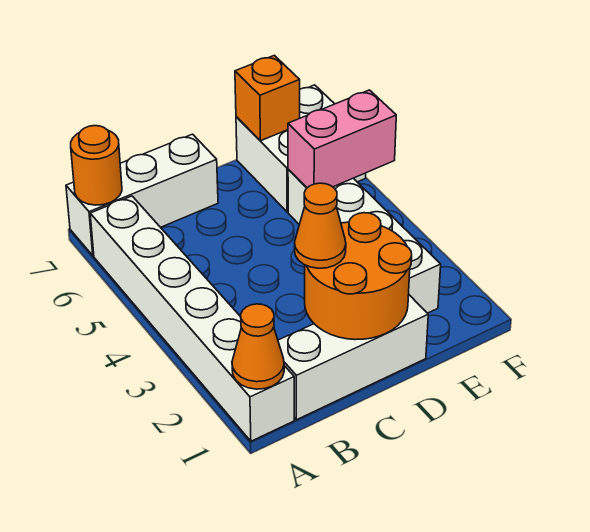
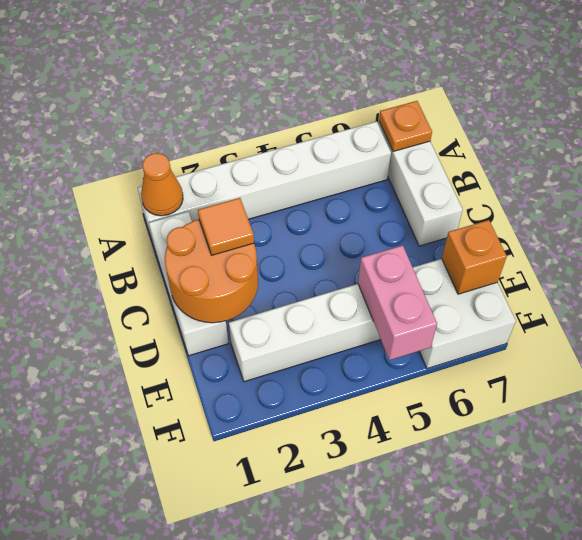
orange round brick A7 level 2 -> orange plate A7 level 2
orange cone C2 level 3 -> orange tile C2 level 3

